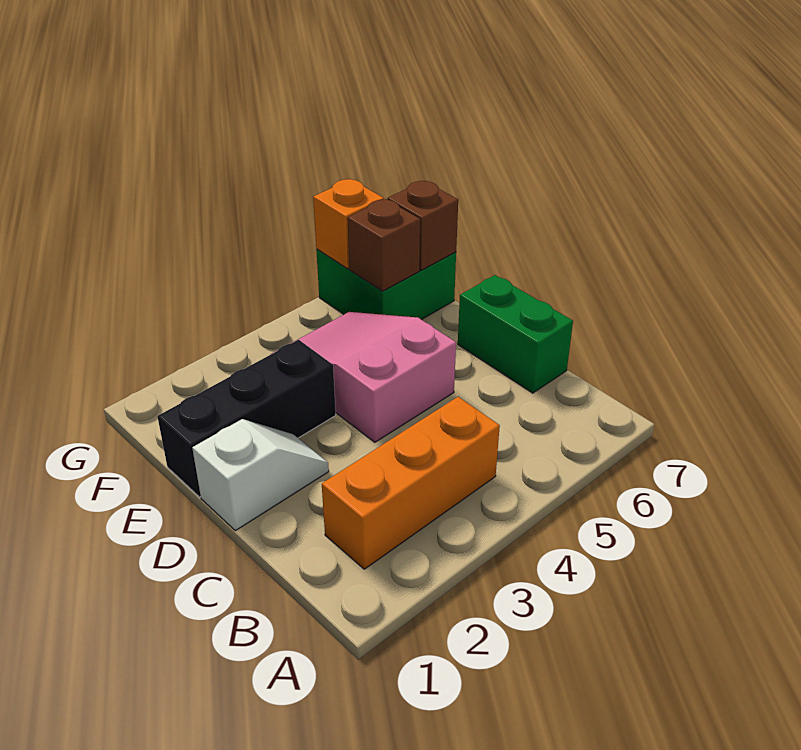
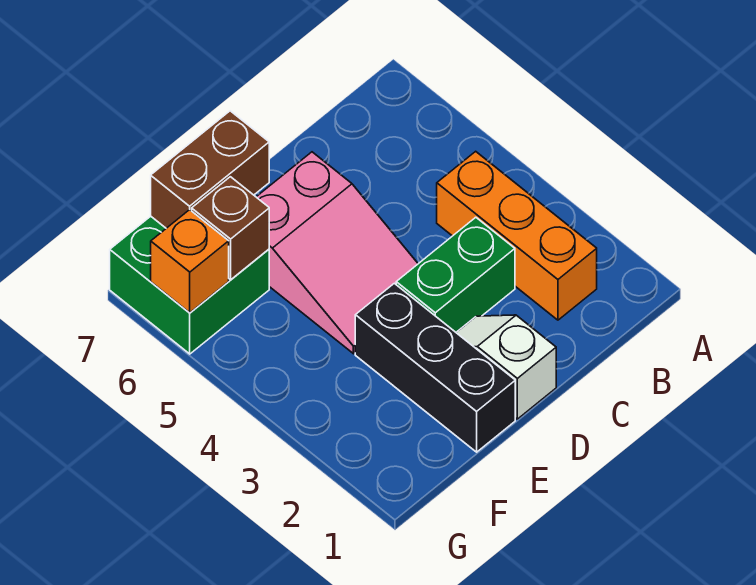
green brick C7:D7 level 1 -> green brick C3:D3 level 1
pink slope D4:F5 level 1 top D -> pink slope D4:E6 level 1 top 6
brown brick F7 level 2 -> brown brick E7:F7 level 2

